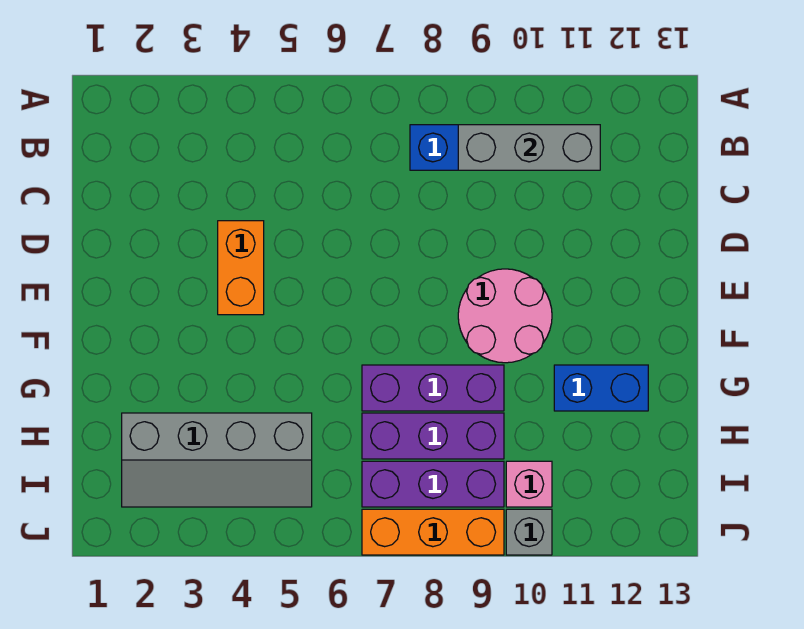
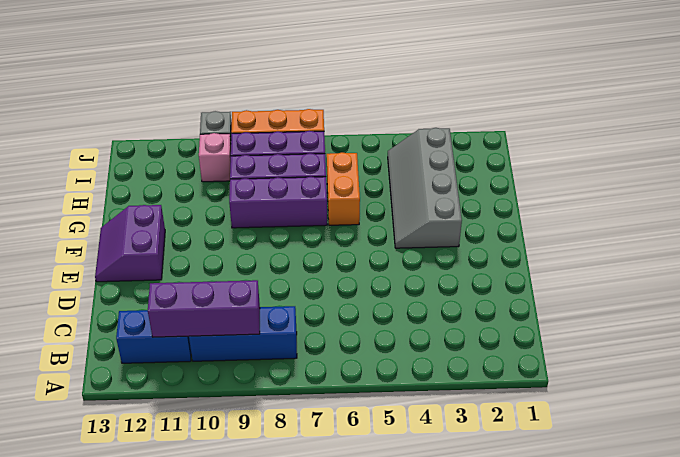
grey brick B9:B11 level 2 -> purple brick B9:B11 level 2
orange brick D4:E4 level 1 -> orange brick G6:H6 level 1
pink round brick E9:F10 level 1 -> none
none -> purple slope E12:F13 level 1 top 12
blue brick G11:G12 level 1 -> blue brick B11:B12 level 1
grey slope H2:I5 level 1 top H -> grey slope F3:I4 level 1 top 3

